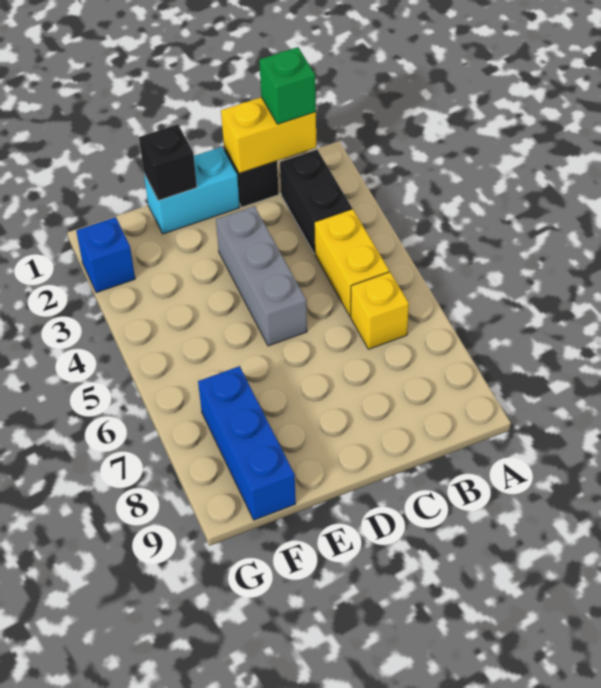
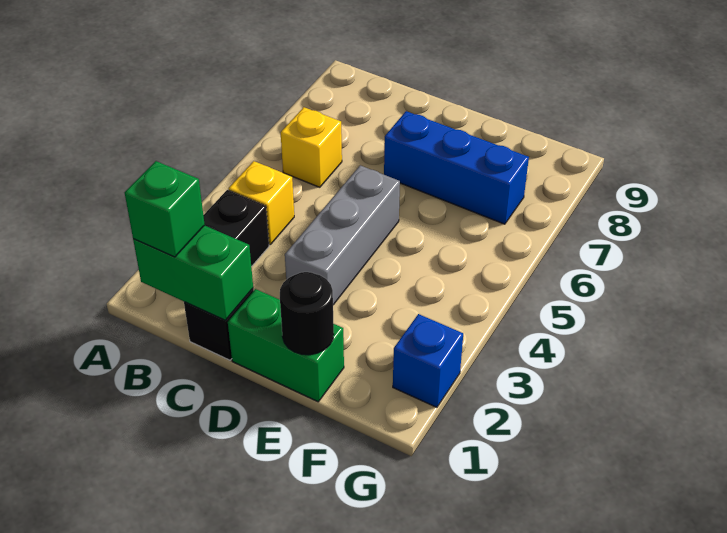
yellow brick B1:C1 level 2 -> green brick B1:C1 level 2
yellow brick B4:B5 level 1 -> yellow brick B4 level 1
cyan brick D1:E1 level 1 -> green brick D1:E1 level 1
black brick E1 level 2 -> black round brick E1 level 2
blue brick F7:F9 level 1 -> blue brick D7:F7 level 1

